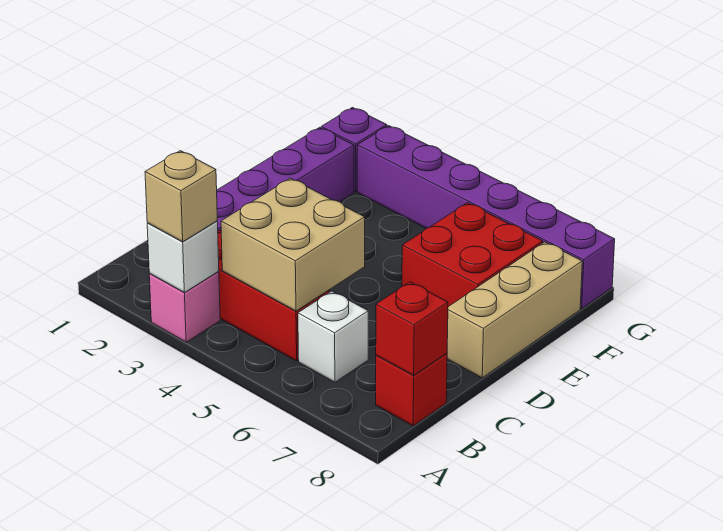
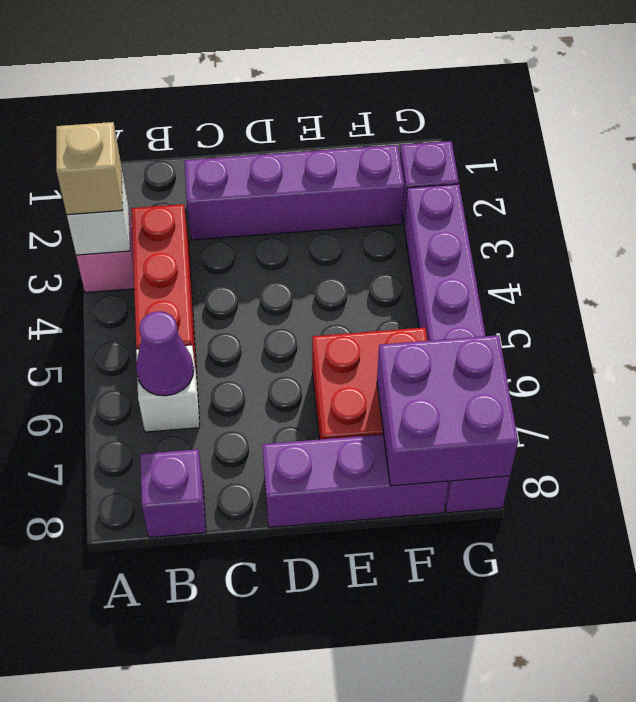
tan brick B4:C5 level 2 -> none
none -> purple cone B6 level 2
red brick B8 level 1 -> purple brick B8 level 1
red brick B8 level 2 -> none
tan brick D8:F8 level 1 -> purple brick D8:F8 level 1
none -> purple brick F7:G8 level 2

